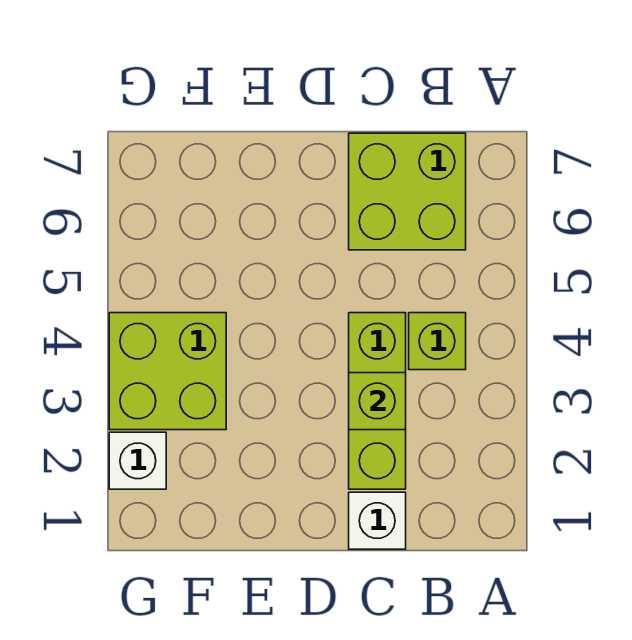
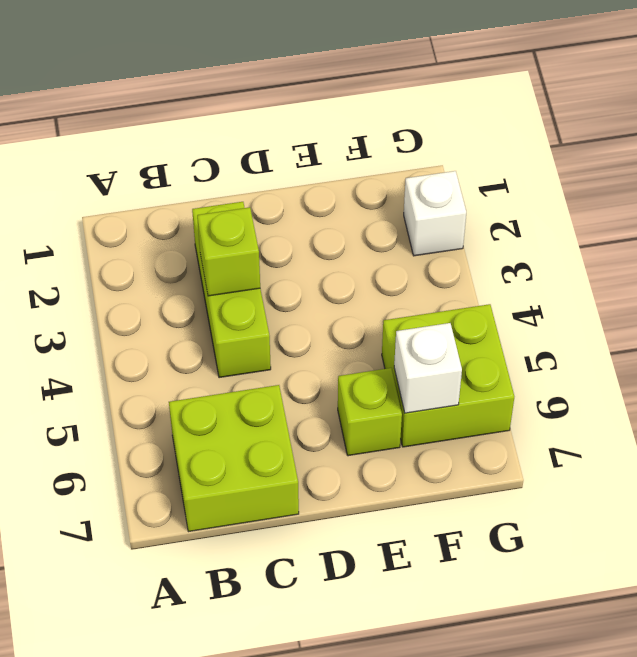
lime brick B4 level 1 -> lime brick E6 level 1
white brick C1 level 1 -> white brick F6 level 2
lime brick F3:G4 level 1 -> lime brick F5:G6 level 1

